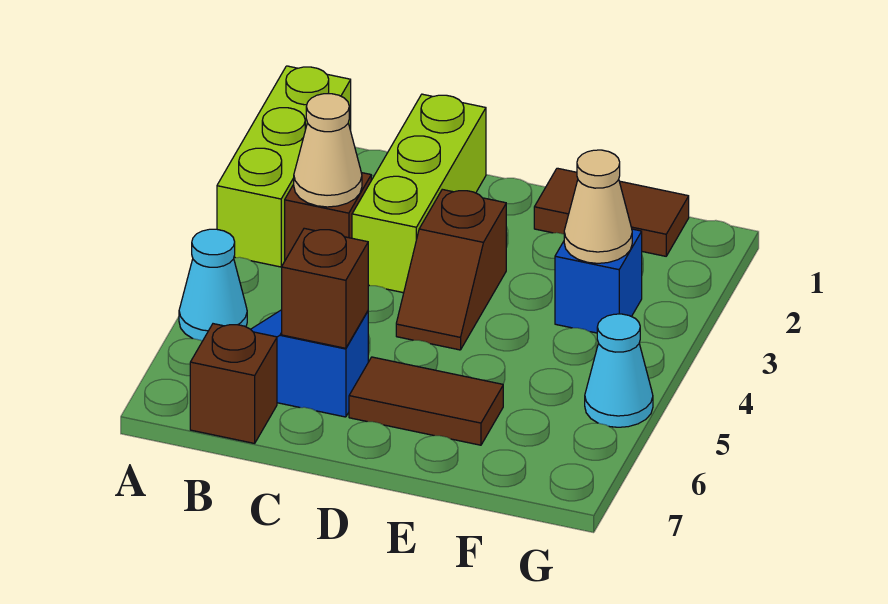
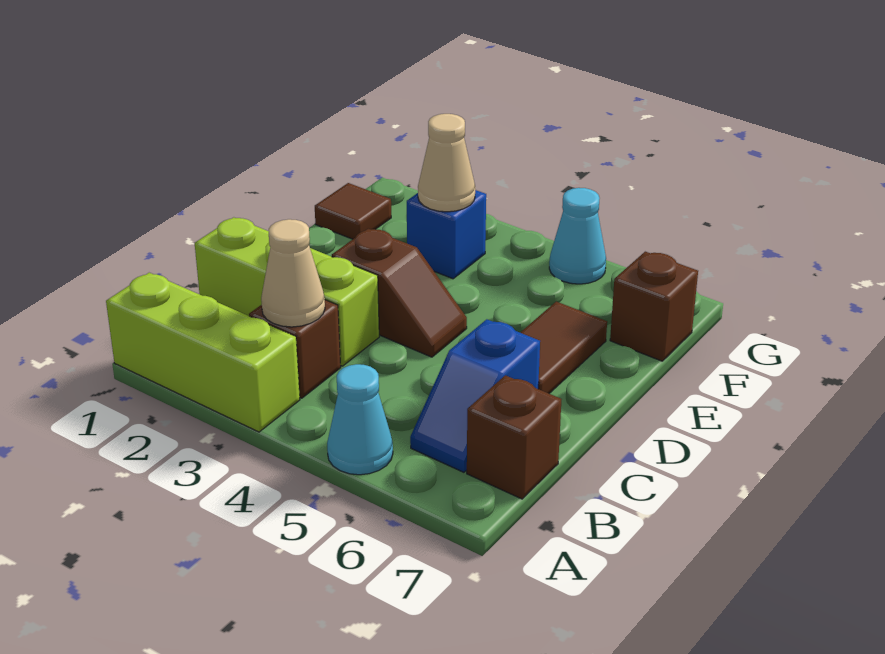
brown brick C6 level 2 -> brown brick F7 level 1
brown tile E1:F1 level 1 -> brown tile F1 level 1

